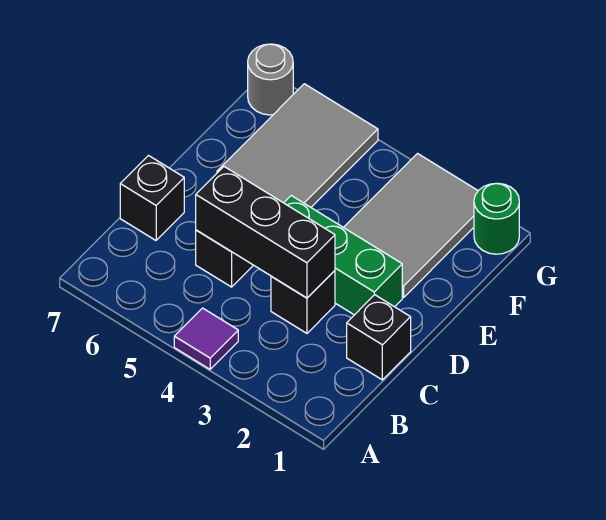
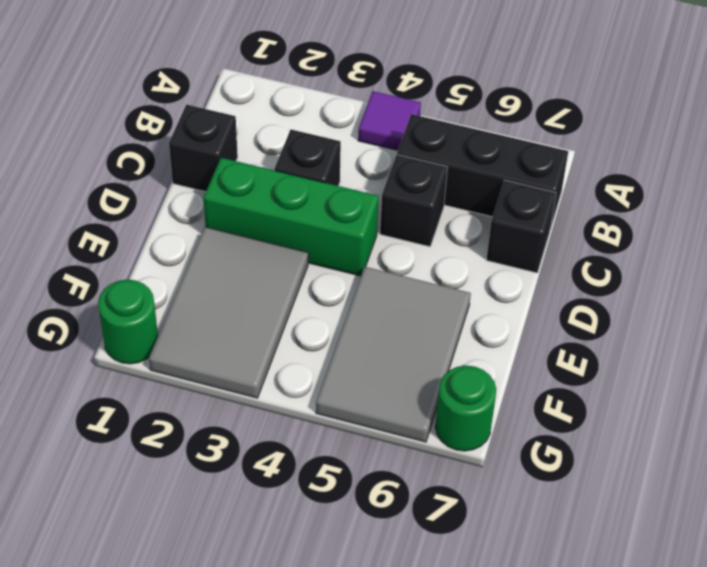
black brick C3:C5 level 2 -> black brick B5:B7 level 1
grey round brick G7 level 1 -> green round brick G7 level 1

